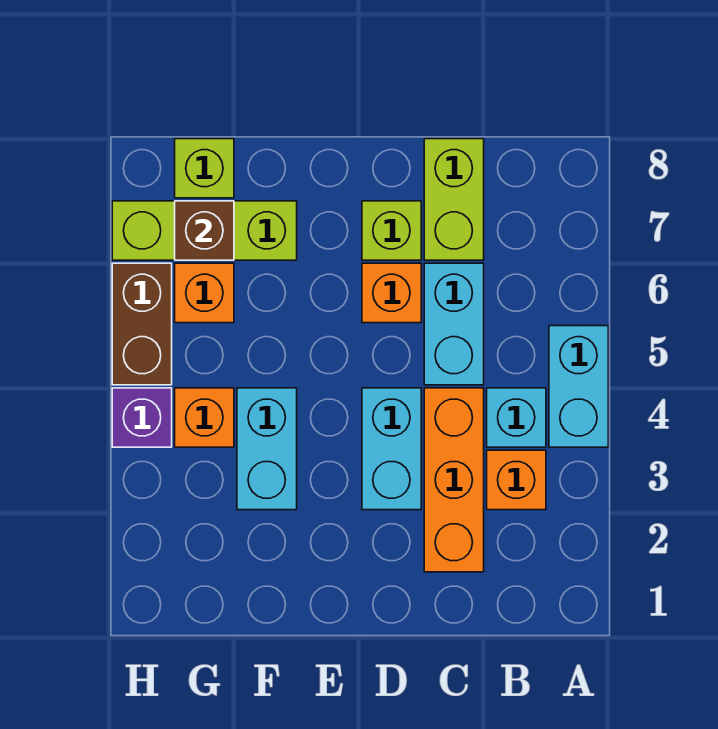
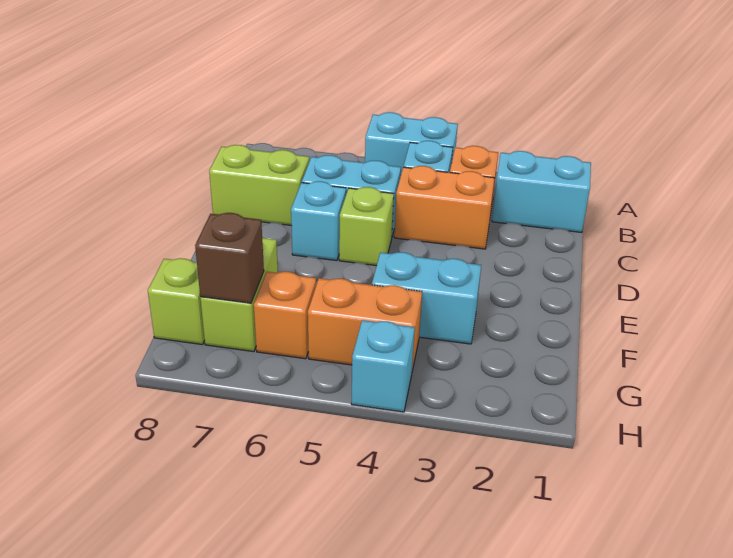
orange brick C2:C4 level 1 -> orange brick C3:C4 level 1
cyan brick D3:D4 level 1 -> cyan brick B1:B2 level 1
orange brick D6 level 1 -> cyan brick D6 level 1
lime brick D7 level 1 -> lime brick D5 level 1
lime brick F7:H7 level 1 -> lime brick F7:G7 level 1
orange brick G4 level 1 -> orange brick G4:G5 level 1
purple brick H4 level 1 -> cyan brick H4 level 1
brown brick H5:H6 level 1 -> none

